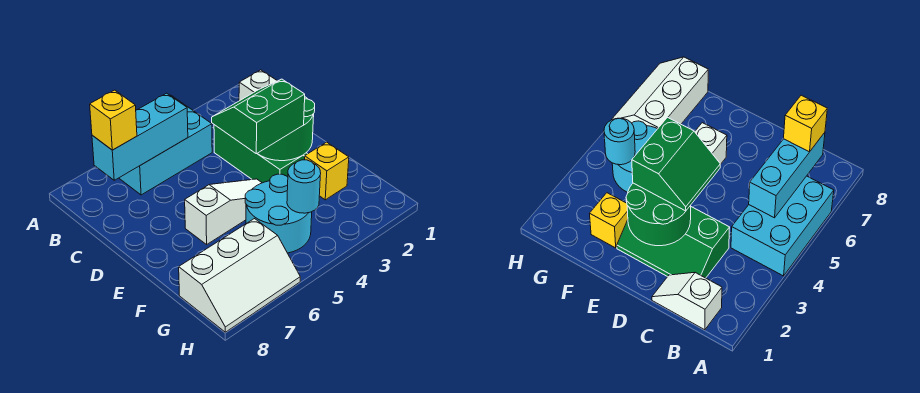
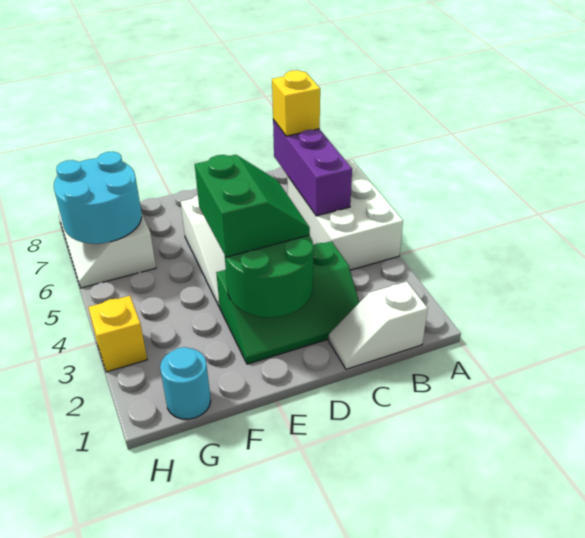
cyan brick A4:B6 level 1 -> white brick A4:B6 level 1
cyan brick B5:B7 level 2 -> purple brick B5:B7 level 2
yellow brick F2 level 1 -> yellow brick H3 level 1
cyan round brick F4:G5 level 1 -> cyan round brick G6:H7 level 2
cyan round brick G4 level 2 -> cyan round brick G1 level 1

